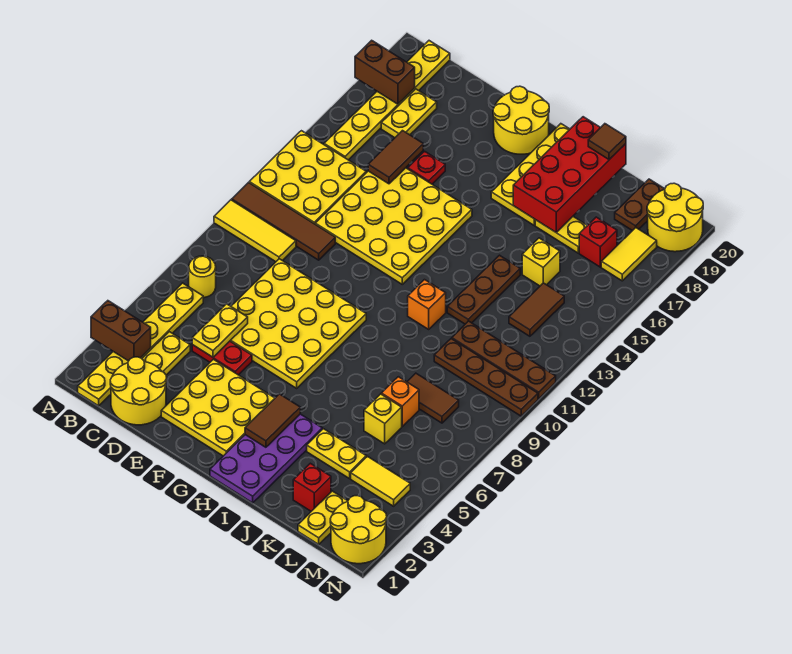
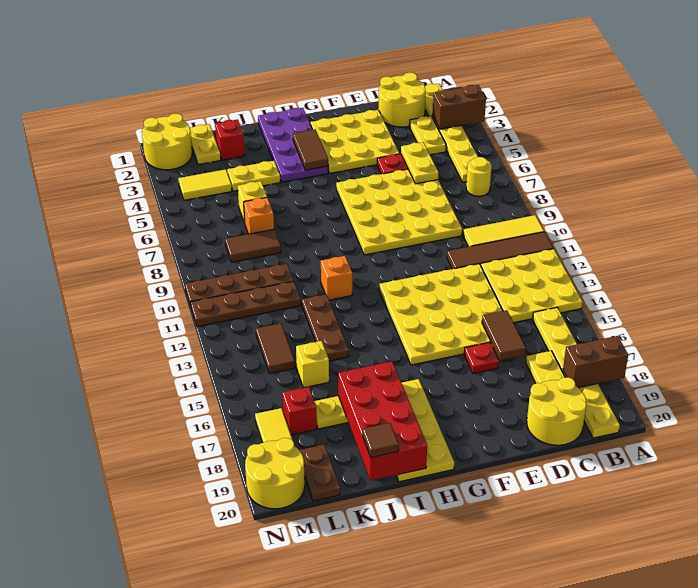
yellow round brick F19:G20 level 1 -> yellow round brick C19:D20 level 1

